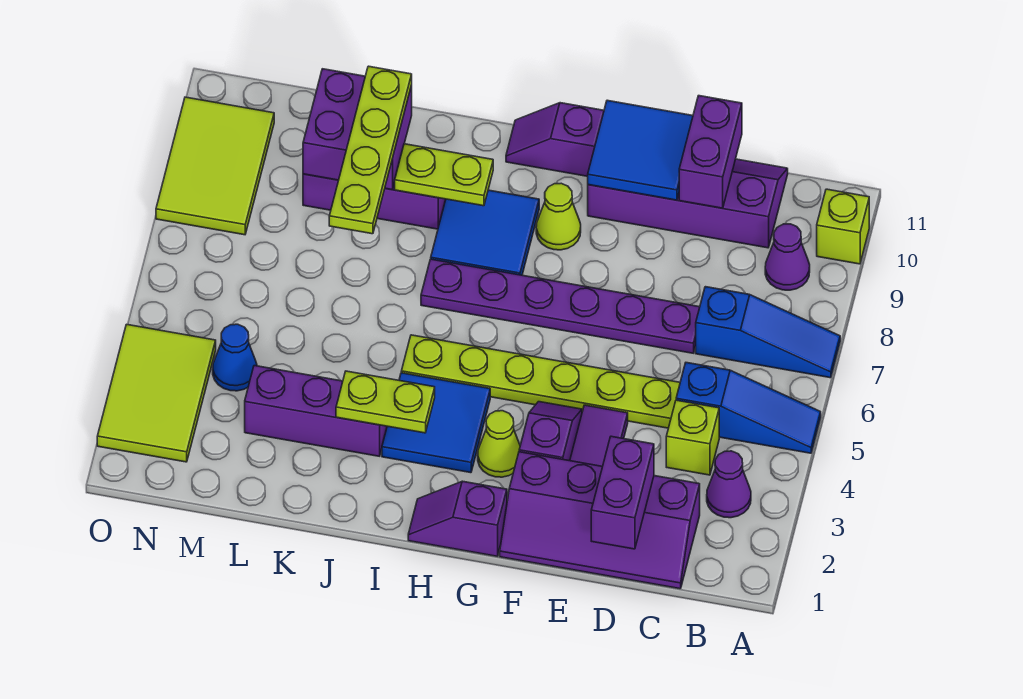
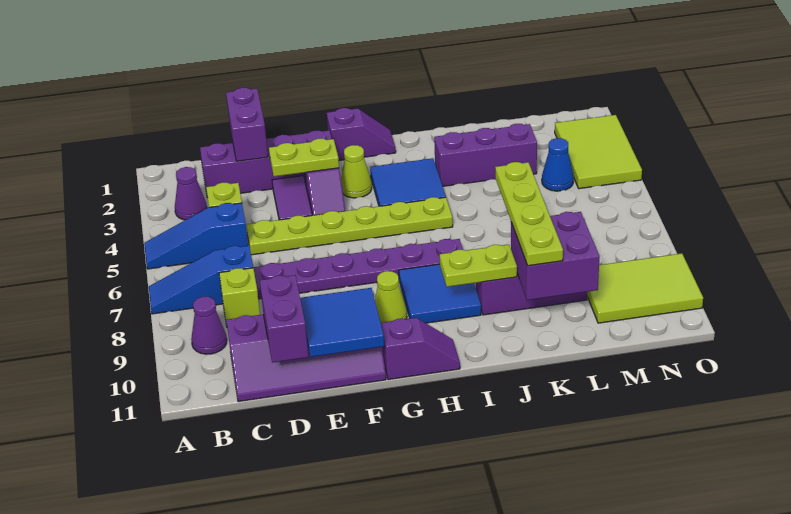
lime brick A10 level 1 -> lime brick C8 level 1
lime plate I3:J3 level 2 -> lime plate E3:F3 level 2
lime tile N8:O10 level 1 -> lime tile M9:O10 level 1

